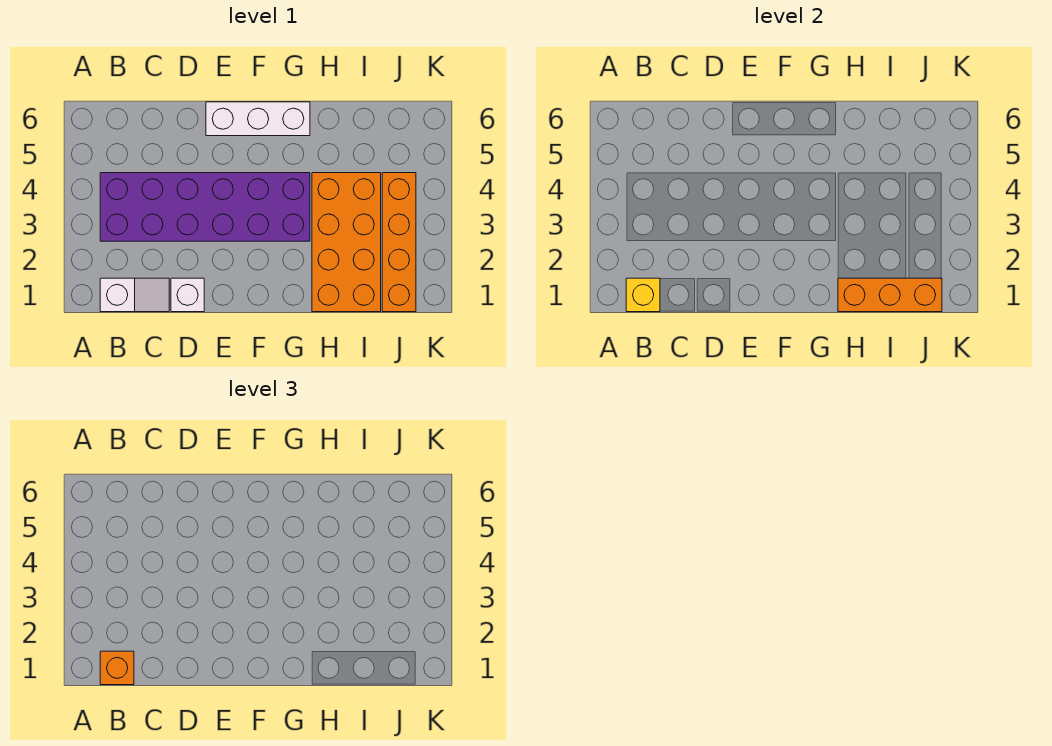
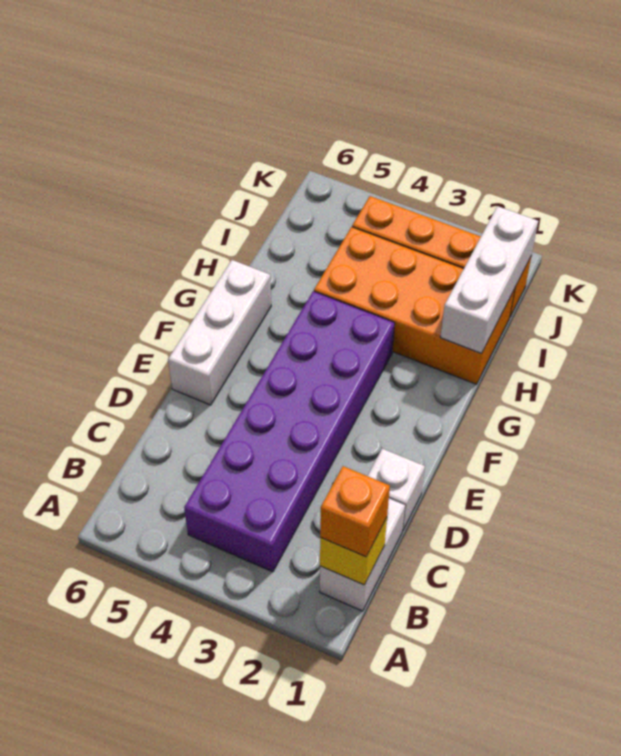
white slope B1:C1 level 1 top B -> white brick B1:C1 level 1
orange brick H1:J1 level 2 -> white brick H1:J1 level 2

